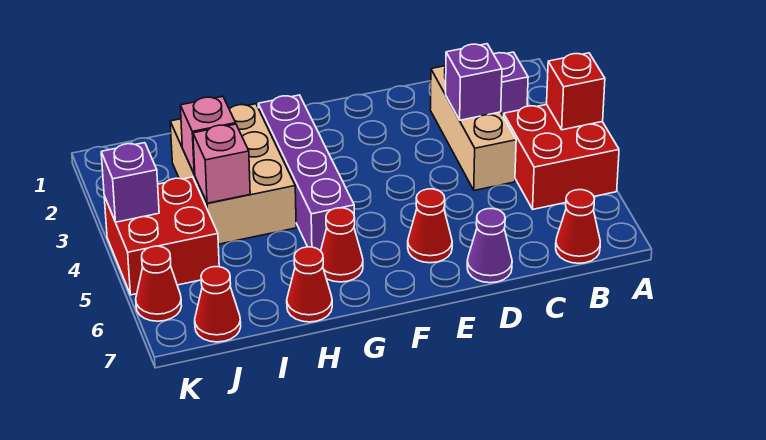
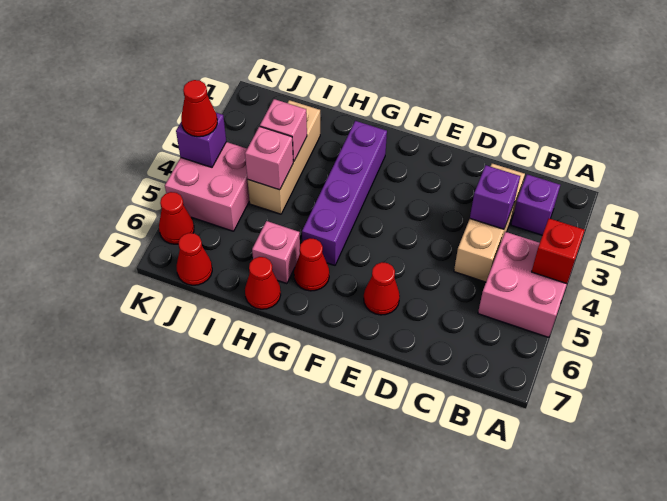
red brick A4:B5 level 1 -> pink brick A4:B5 level 1
red cone B7 level 1 -> red cone K4 level 3
purple cone D7 level 1 -> none
tan brick H2:I4 level 1 -> tan brick I2:I4 level 1
none -> pink brick H6 level 1
red brick J4:K5 level 1 -> pink brick J4:K5 level 1

